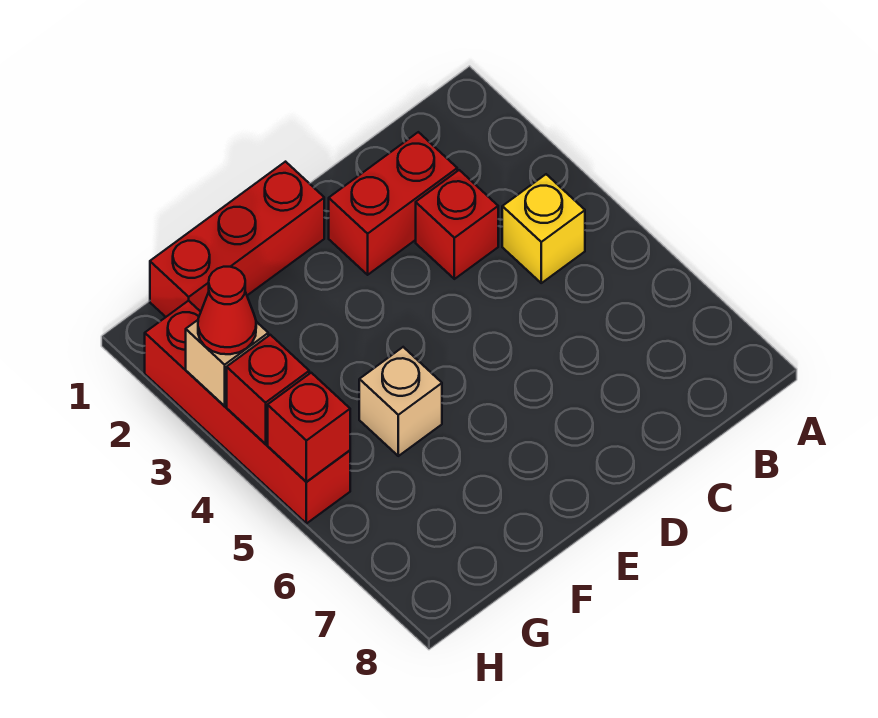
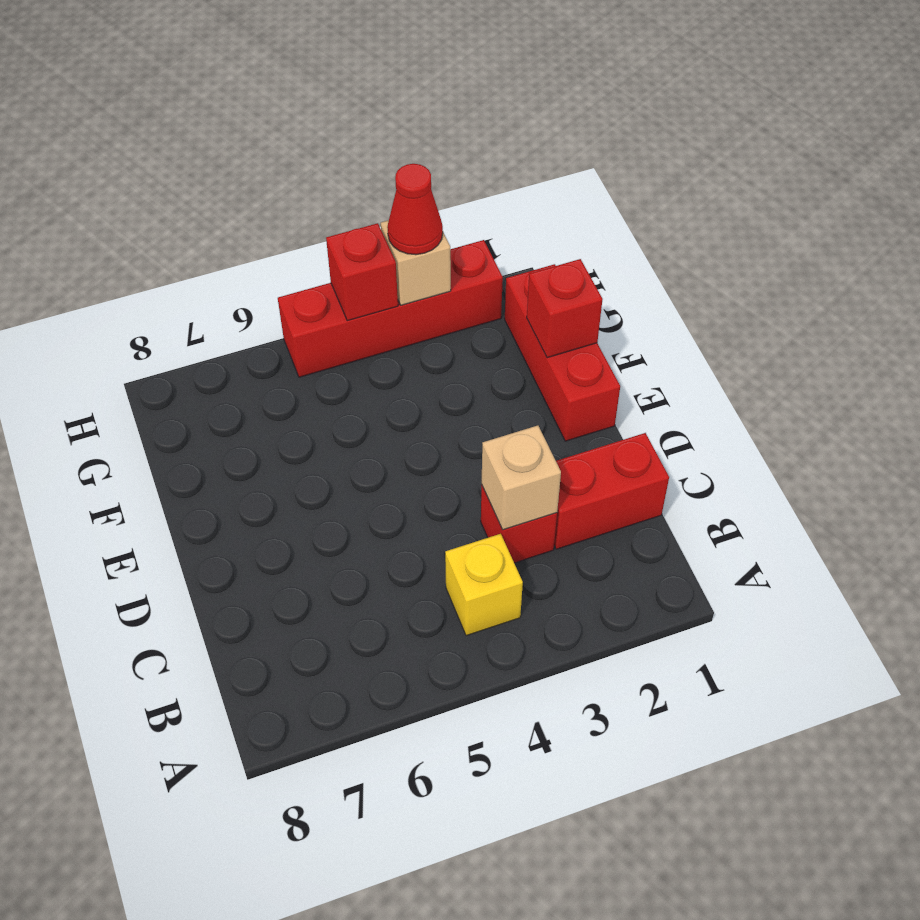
red brick C2:D2 level 1 -> red brick C1:C2 level 1
tan brick F5 level 1 -> tan brick C3 level 2
red brick H5 level 2 -> red brick F1 level 2

